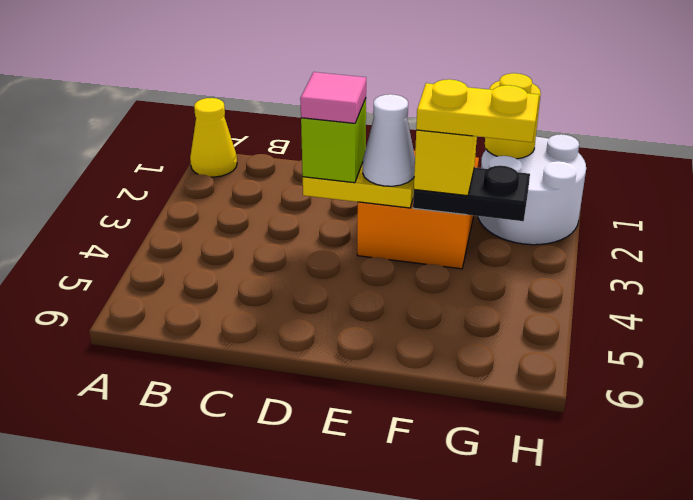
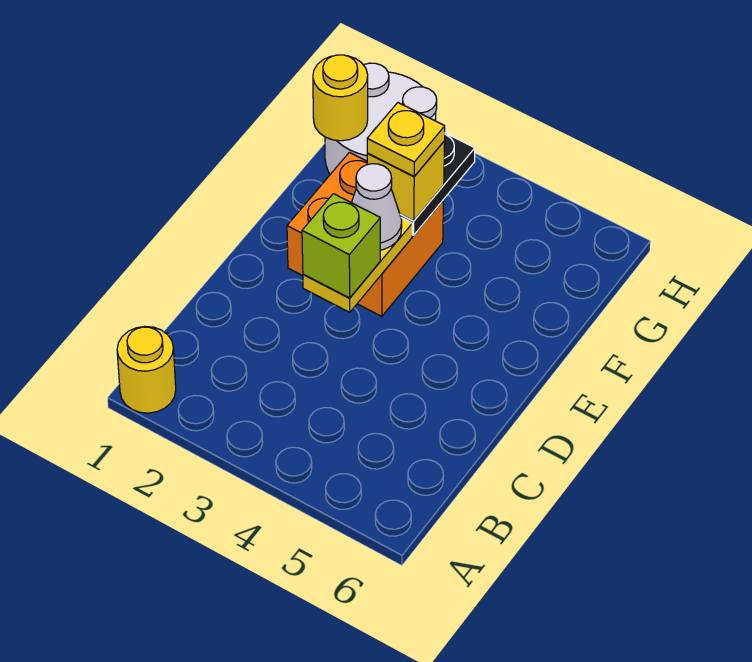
yellow cone A1 level 1 -> yellow round brick A1 level 1
pink tile D3 level 4 -> none
yellow plate F3:G3 level 4 -> yellow plate F3 level 4

